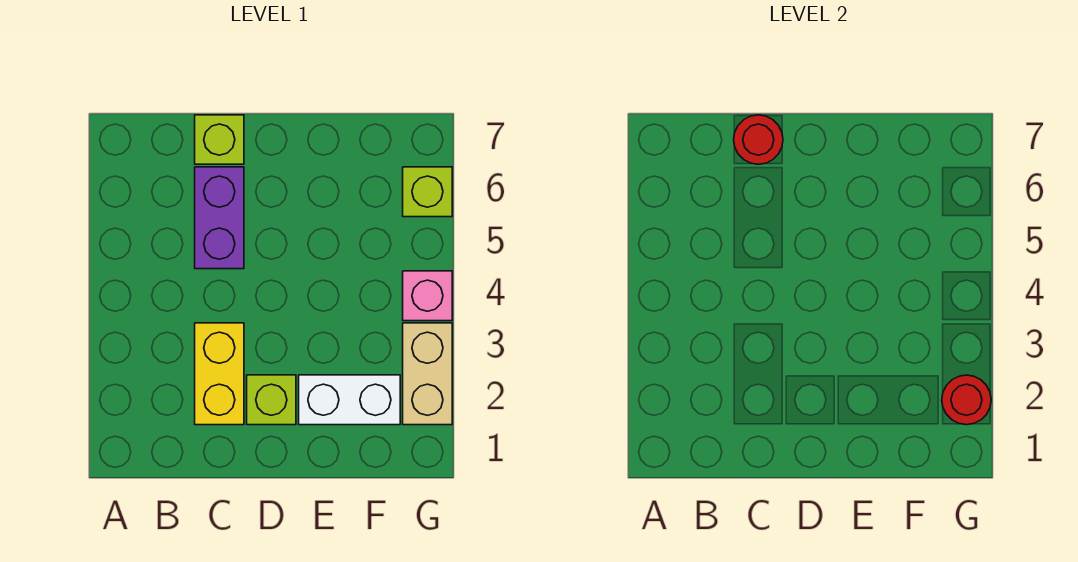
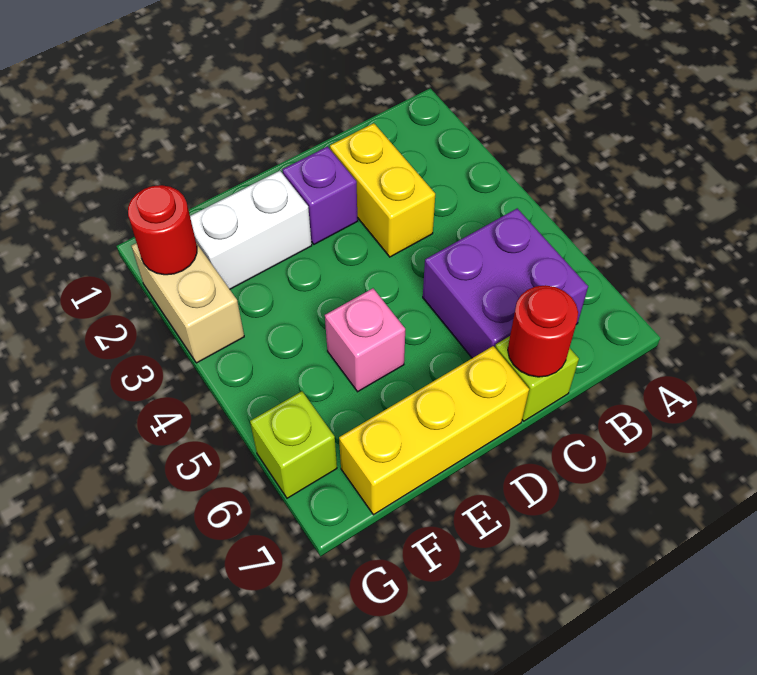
purple brick C5:C6 level 1 -> purple brick B5:C6 level 1
lime brick D2 level 1 -> purple brick D2 level 1
none -> yellow brick D7:F7 level 1
pink brick G4 level 1 -> pink brick E5 level 1

